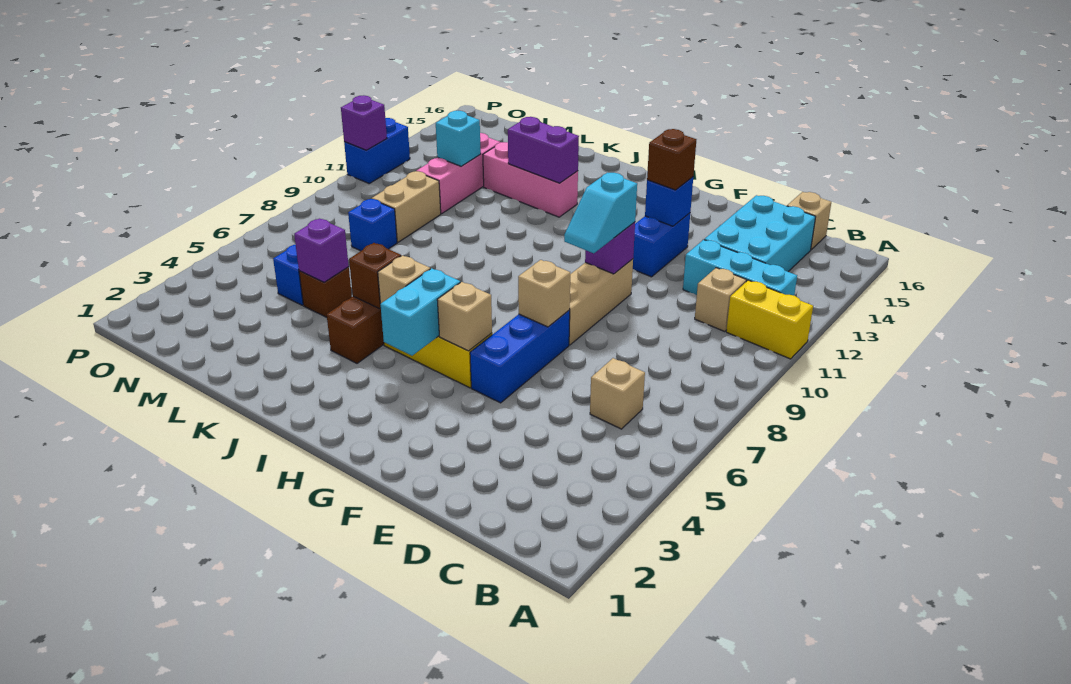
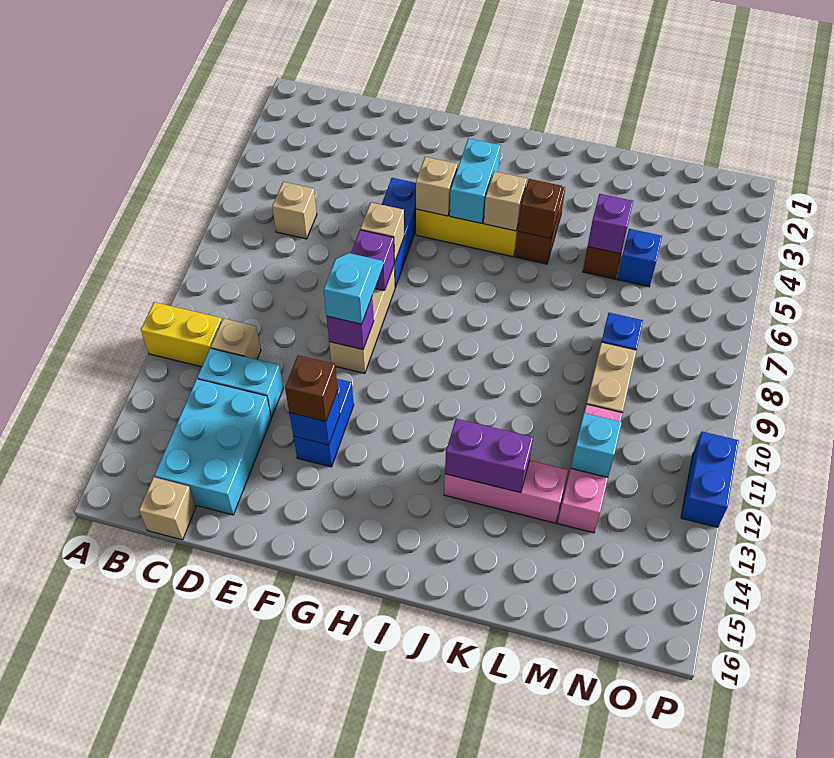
cyan brick B12:D12 level 1 -> cyan brick C12:D12 level 1
purple brick P11 level 2 -> purple brick F8 level 2

